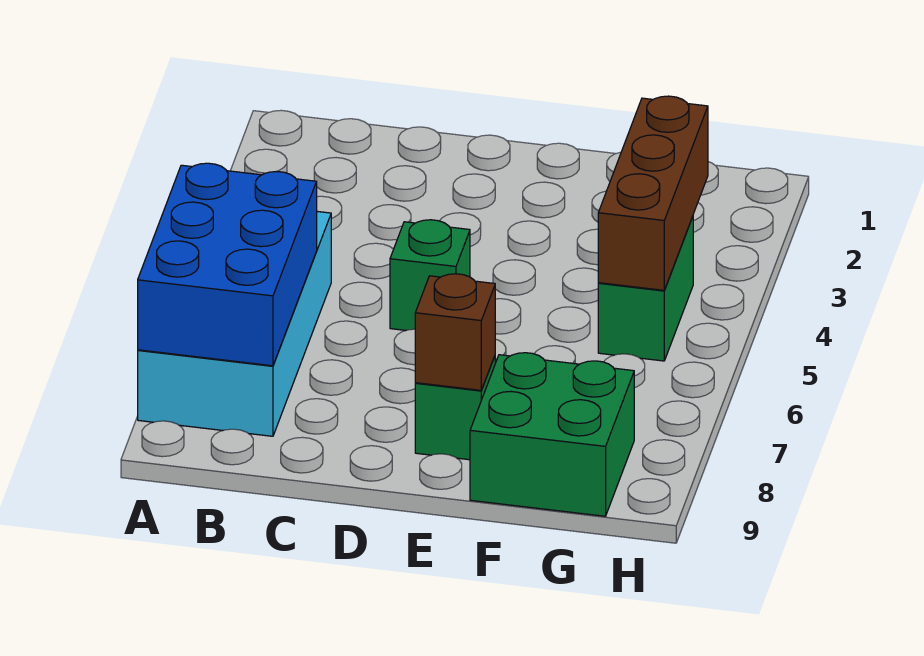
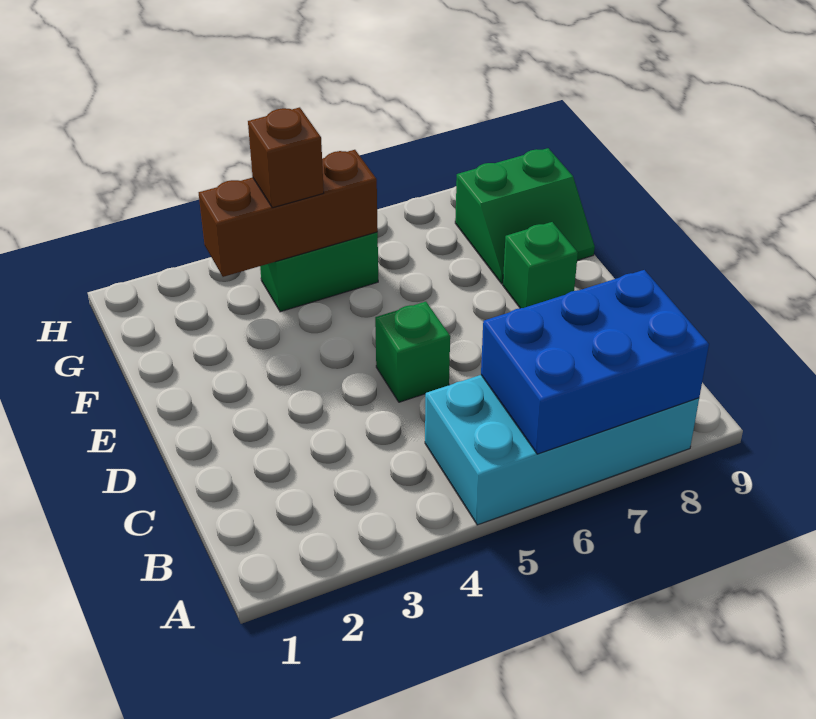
brown brick E8 level 2 -> brown brick G4 level 3
green brick F8:G9 level 1 -> green slope F8:G9 level 1 top G

